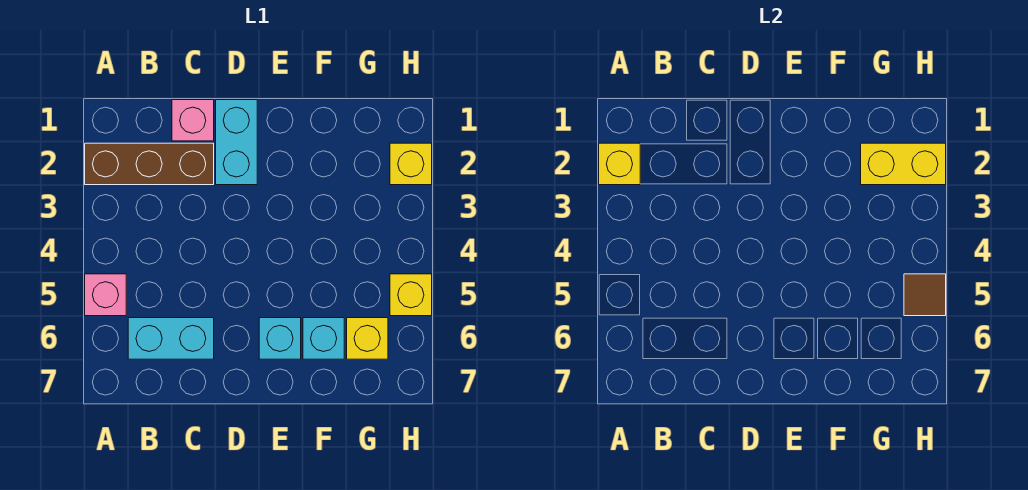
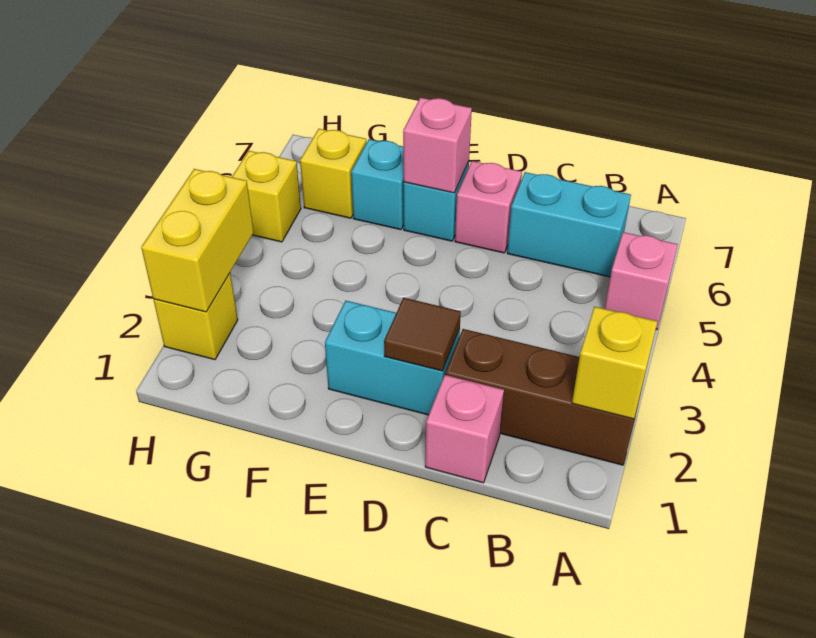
cyan brick D1:D2 level 1 -> cyan brick D2:E2 level 1
none -> pink brick D6 level 1
none -> pink brick E6 level 2
yellow brick G2:H2 level 2 -> yellow brick H2:H3 level 2
brown tile H5 level 2 -> brown tile D2 level 2

